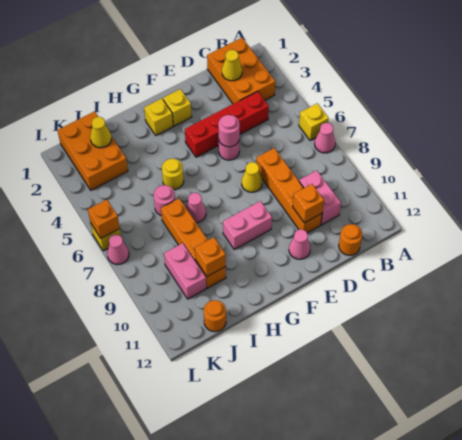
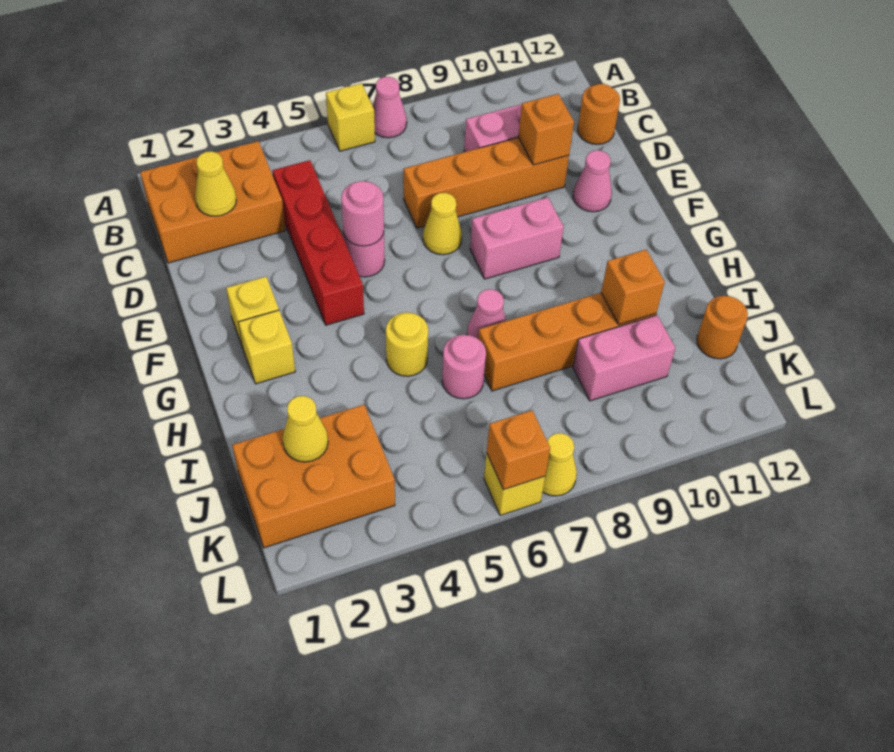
pink brick F9:G9 level 1 -> pink brick F8:F9 level 1
pink cone L7 level 1 -> yellow cone L7 level 1

